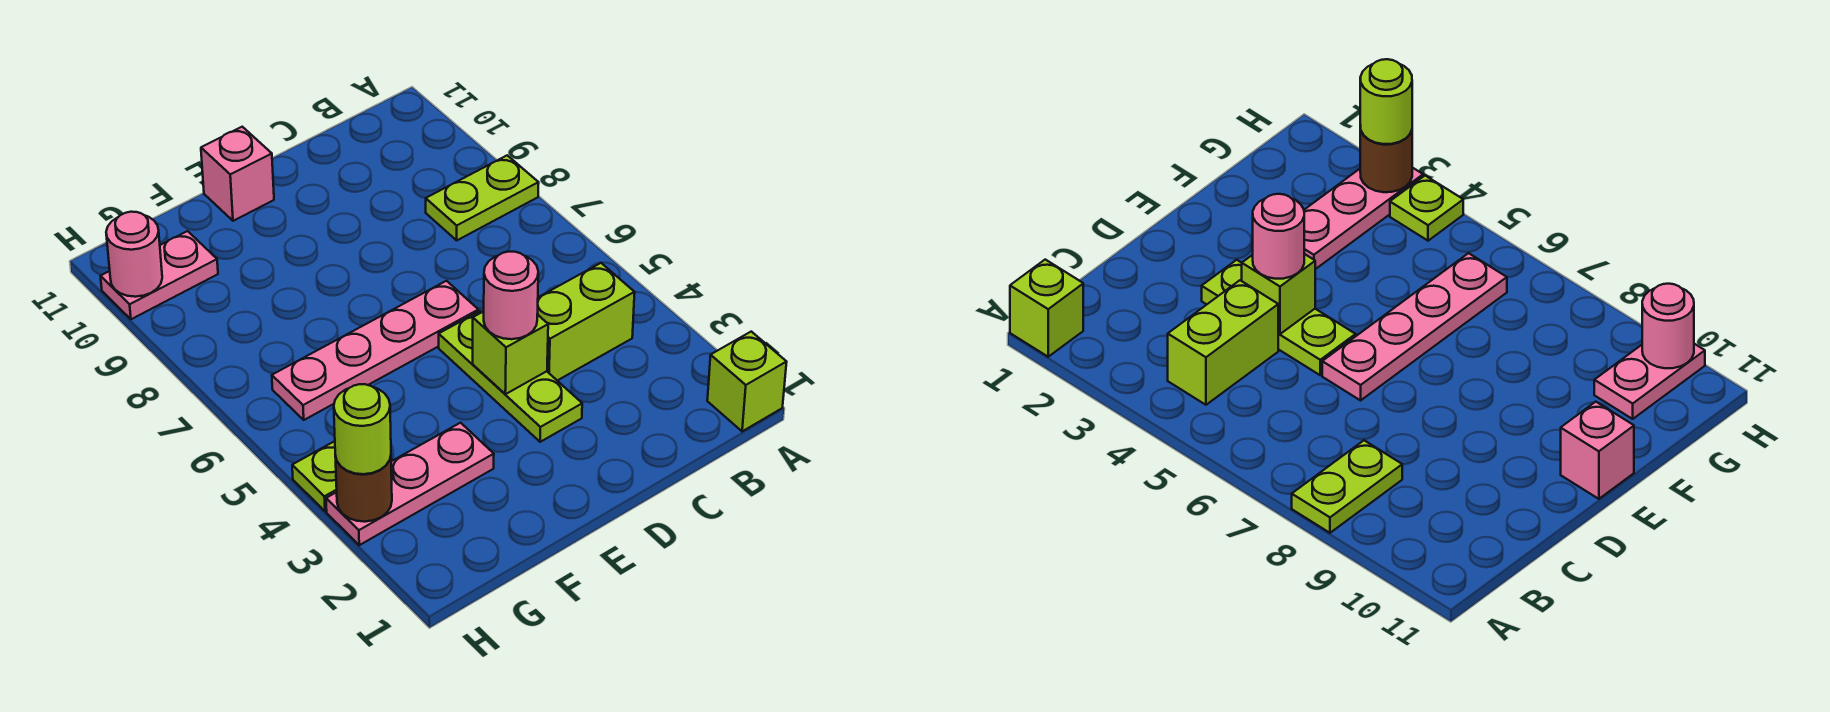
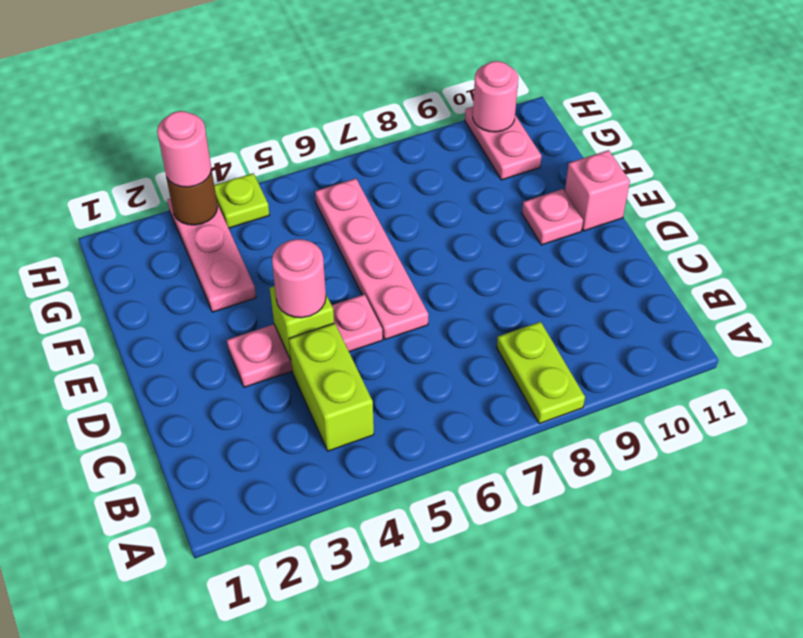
lime brick A1 level 1 -> none
lime plate D3:D5 level 1 -> pink plate D3:D5 level 1
none -> pink plate E10 level 1
lime round brick H3 level 3 -> pink round brick H3 level 3

